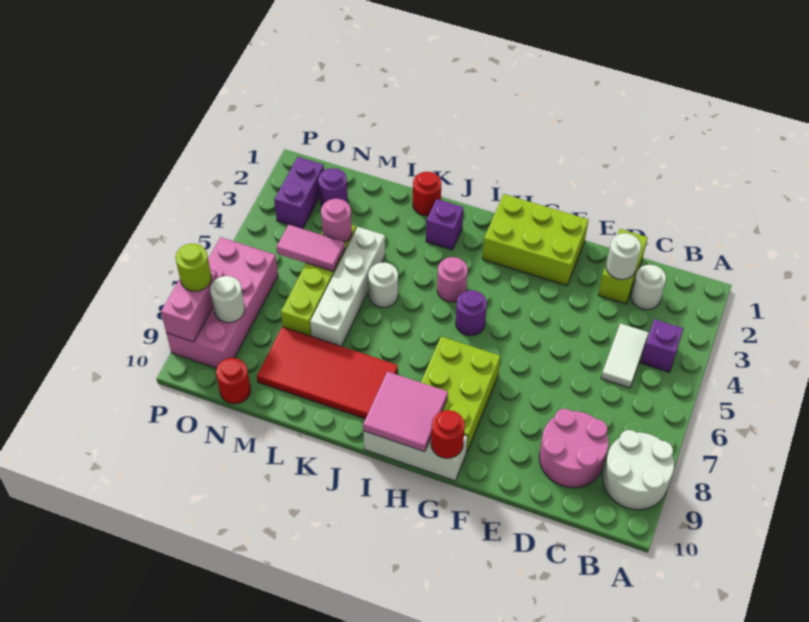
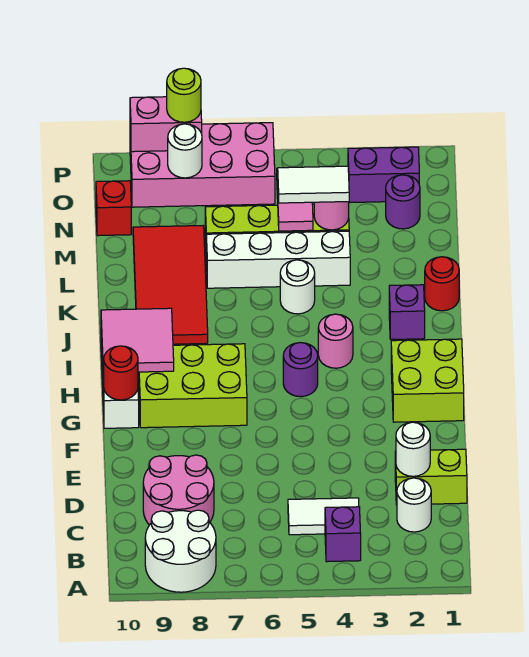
lime brick F1:H2 level 1 -> lime brick G1:H2 level 1
none -> white tile M4:M5 level 3
red round brick N10 level 1 -> red brick N10 level 1

